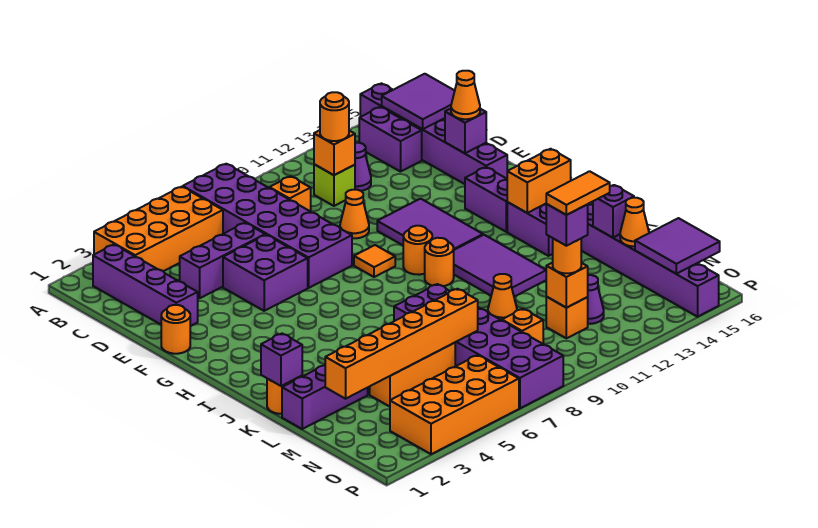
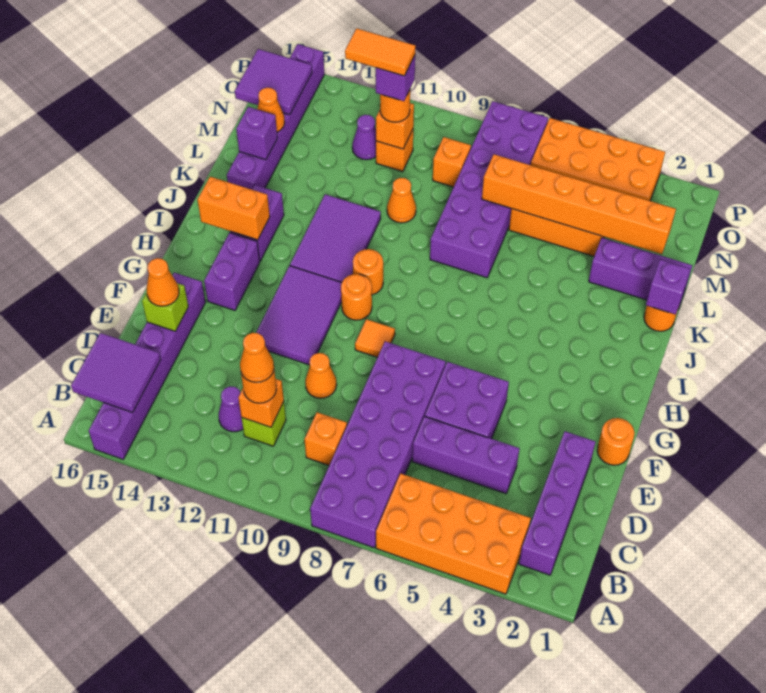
purple brick B14:C14 level 1 -> none
none -> orange cone C11 level 4
purple brick E15 level 2 -> lime brick E15 level 2

